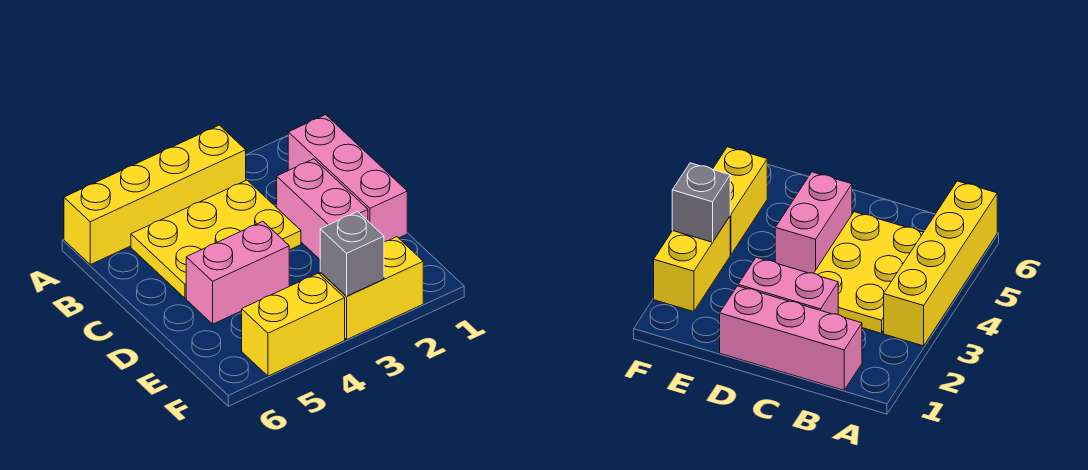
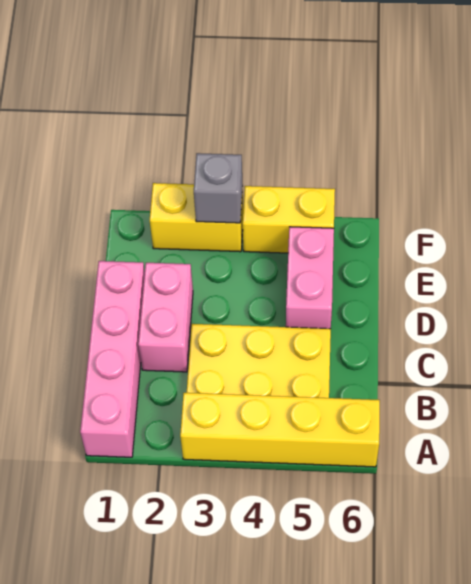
pink brick B1:D1 level 1 -> pink brick A1:D1 level 1
pink brick D4:D5 level 1 -> pink brick D5:E5 level 1

